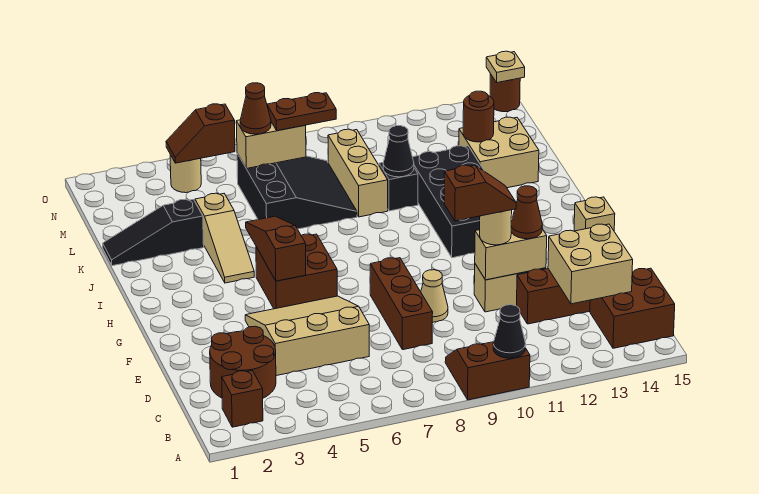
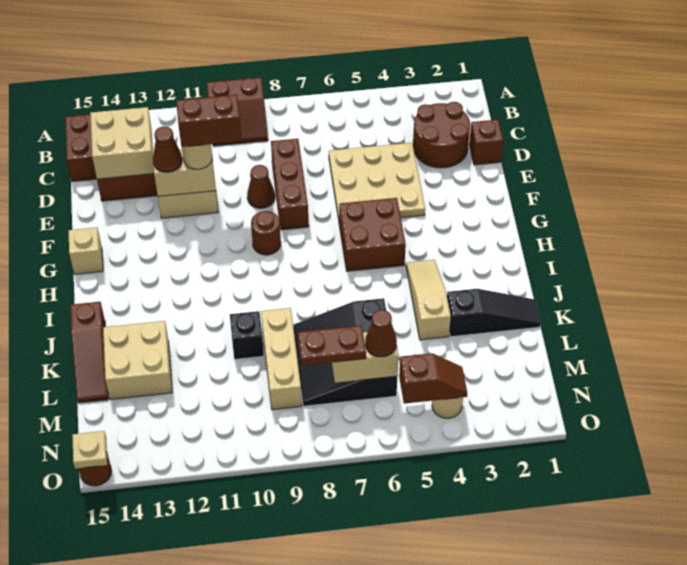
black cone A10 level 2 -> none
brown brick B2 level 1 -> brown brick D1 level 1
tan slope D4:F6 level 1 top D -> tan plate D4:F6 level 1
tan cone E9 level 1 -> brown cone E9 level 1
brown slope E10:E11 level 4 top 10 -> brown brick E10:E11 level 4
brown slope G5:I5 level 2 top G -> brown slope J15:L15 level 1 top J
black brick H11:K12 level 1 -> none
black cone K10 level 2 -> none
brown round brick L13 level 2 -> brown round brick G9 level 1

